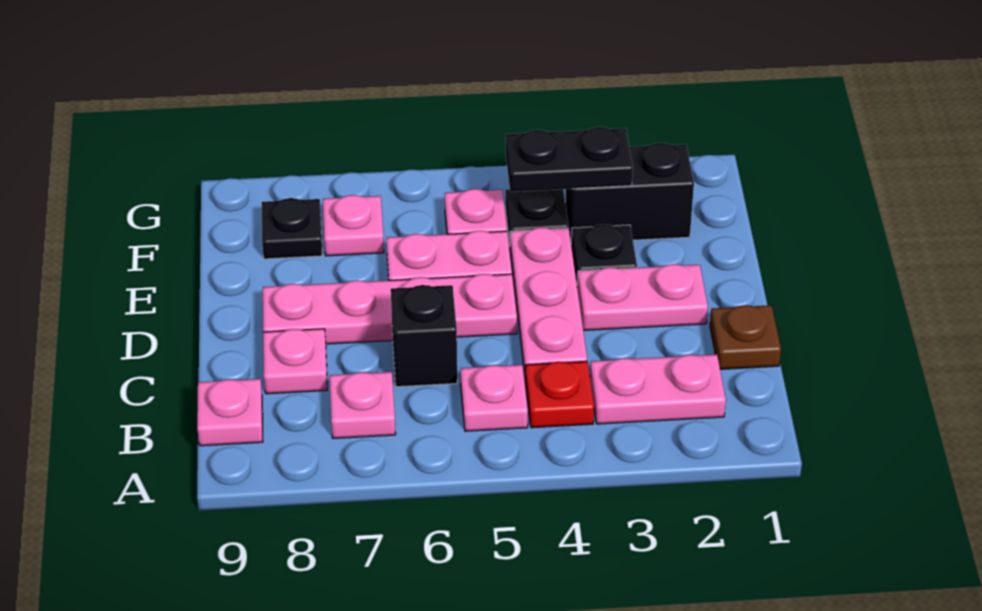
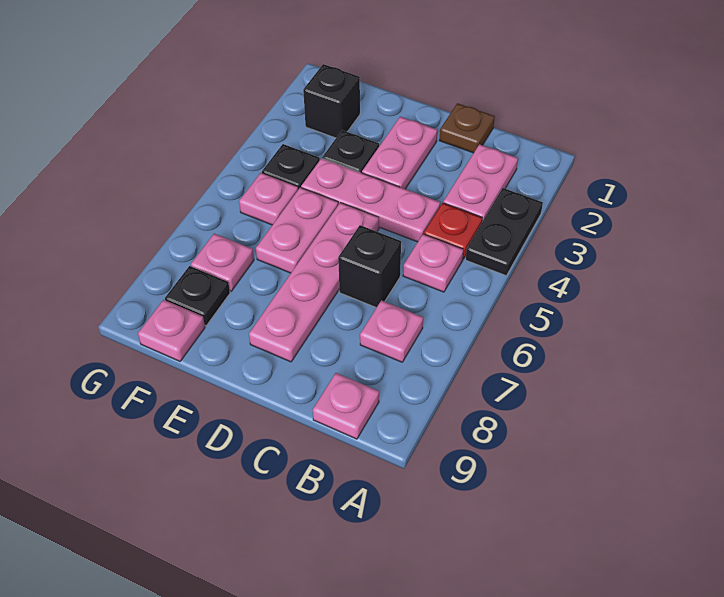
pink plate C8 level 1 -> pink plate F9 level 1
black brick F2:F3 level 1 -> black brick F2 level 1
black plate F3:F4 level 2 -> black plate A3:A4 level 1

